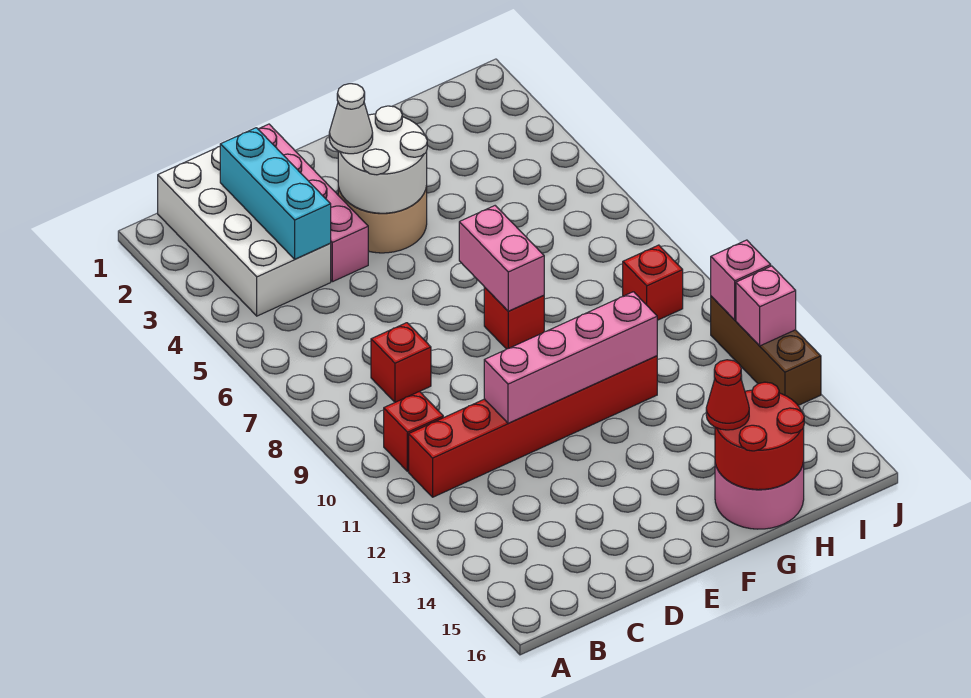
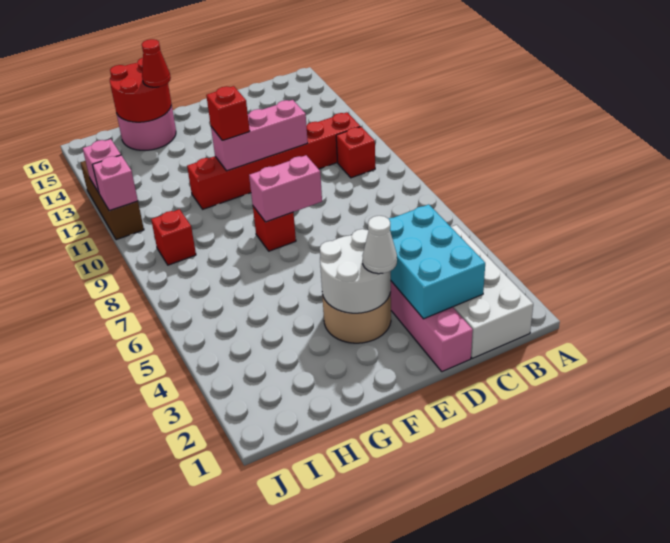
cyan brick C2:C4 level 2 -> cyan brick C2:D4 level 2
red brick C8 level 1 -> red brick F11 level 3
pink brick D11:G11 level 2 -> pink brick D11:F11 level 2
pink brick F7:F8 level 2 -> pink brick E8:F8 level 2

